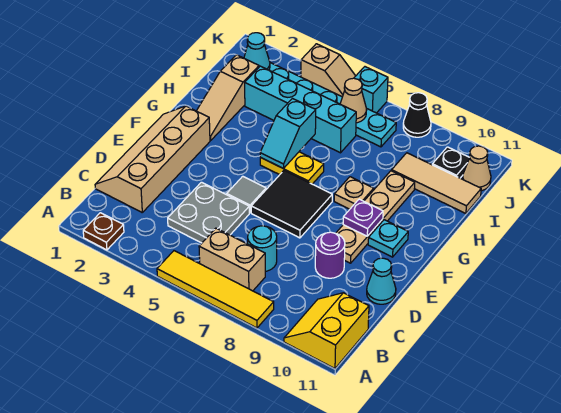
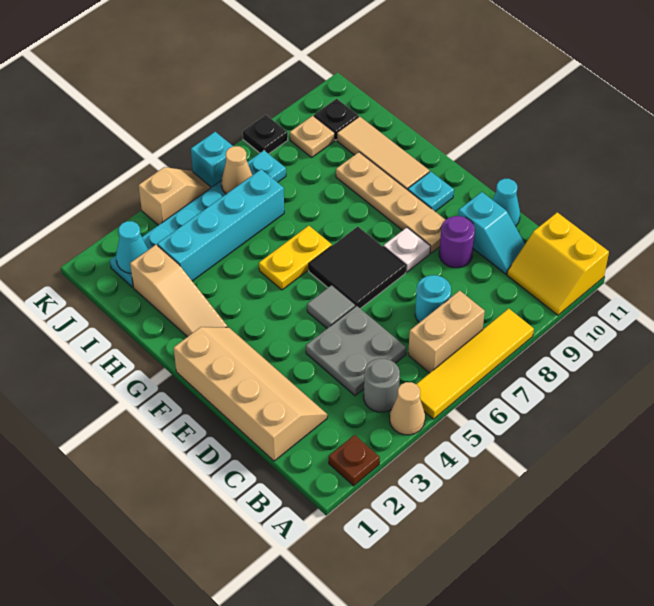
none -> grey round brick B4 level 1
tan slope C1:F2 level 1 top 2 -> tan slope C1:F2 level 1 top 1
none -> white plate E8 level 1
purple plate F9 level 2 -> none
cyan slope G5:H5 level 2 top H -> cyan slope C10:D10 level 1 top D
tan plate G8 level 1 -> tan plate J9 level 1
tan tile I9:I11 level 1 -> tan tile G10:I10 level 1
tan cone J11 level 1 -> tan cone A4 level 1
black cone K8 level 1 -> black plate K8 level 1

